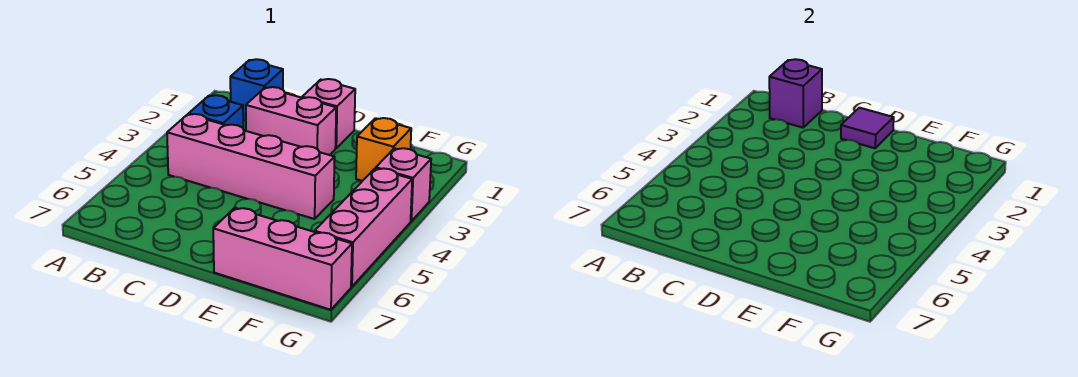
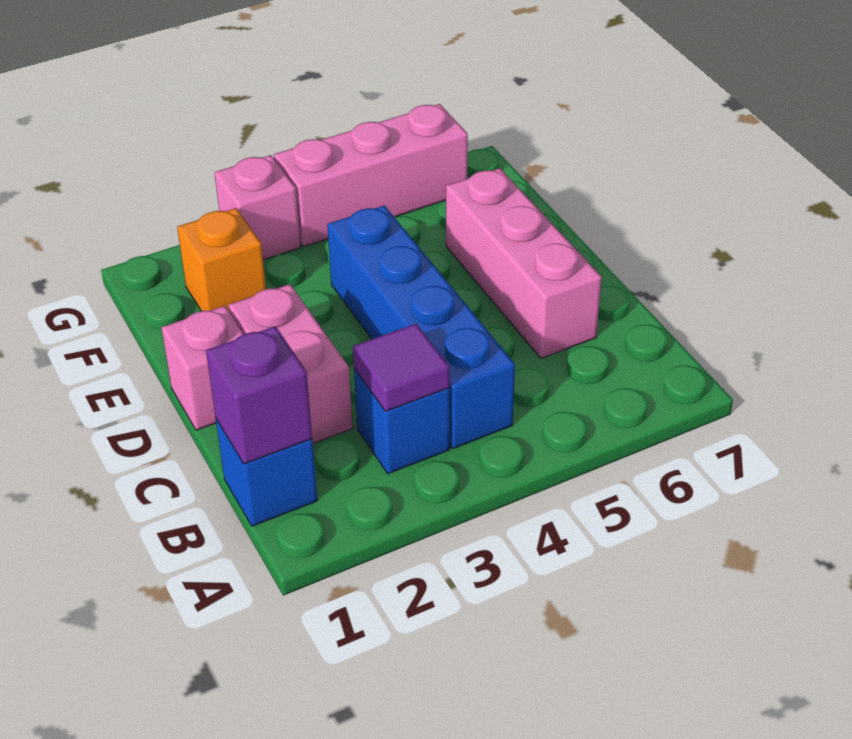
pink brick B4:E4 level 1 -> blue brick B4:E4 level 1
purple tile D1 level 2 -> purple tile B3 level 2
pink brick E7:G7 level 1 -> pink brick C6:E6 level 1

